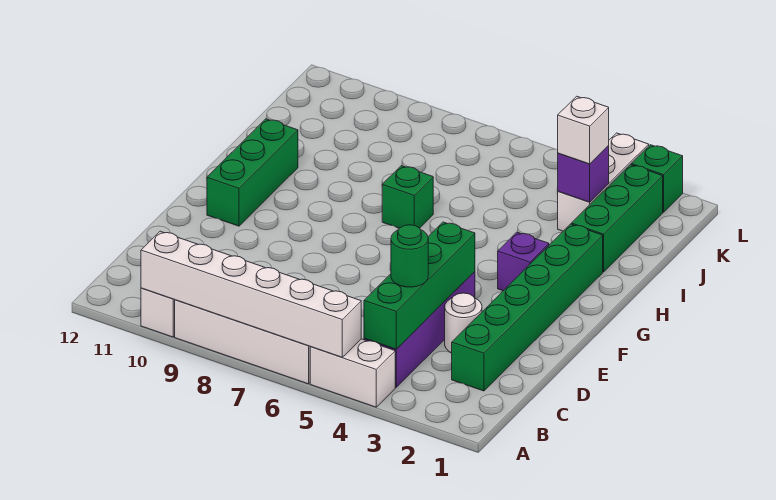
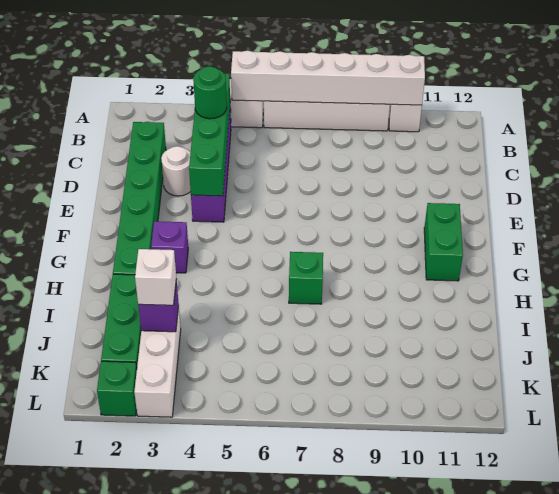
green brick F11:H11 level 1 -> green brick F11:G11 level 1

